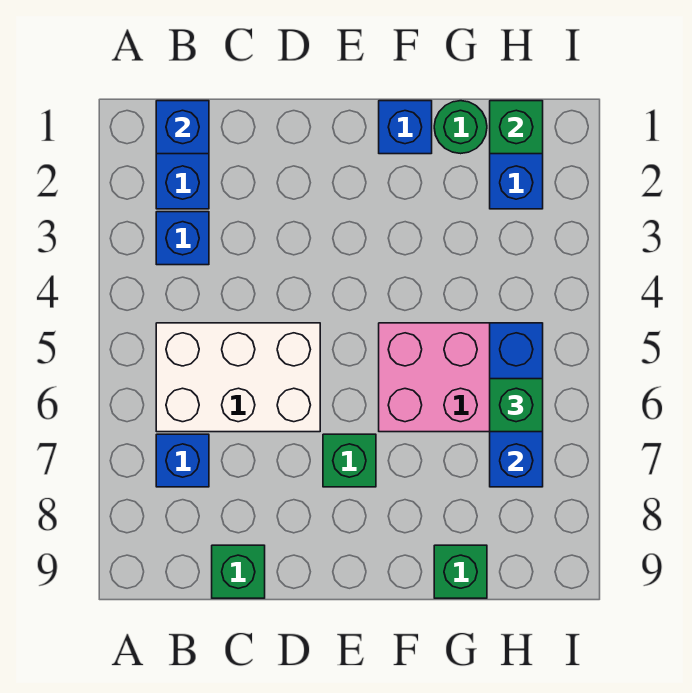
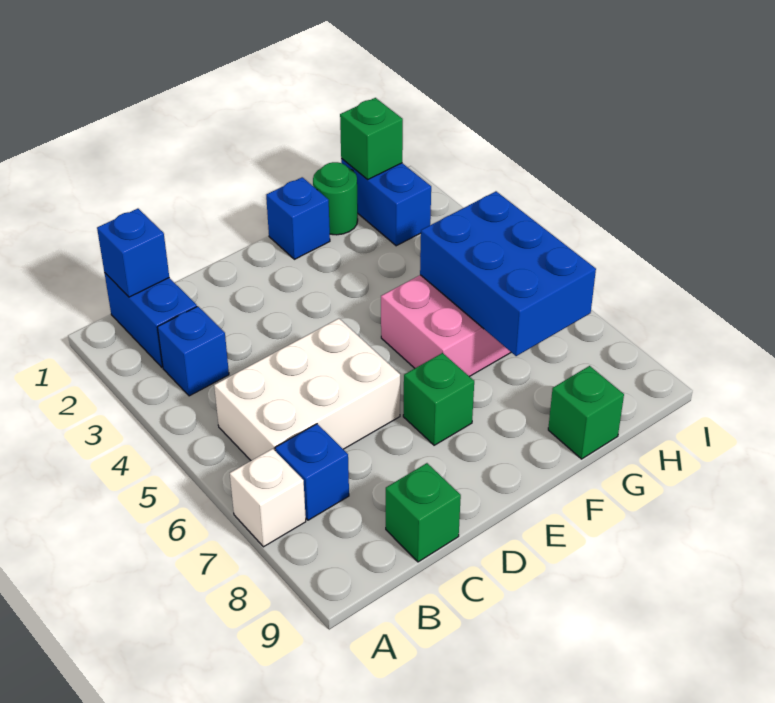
none -> white brick A7 level 1
blue brick H5:H7 level 2 -> blue brick G5:H7 level 2
green brick H6 level 3 -> none

